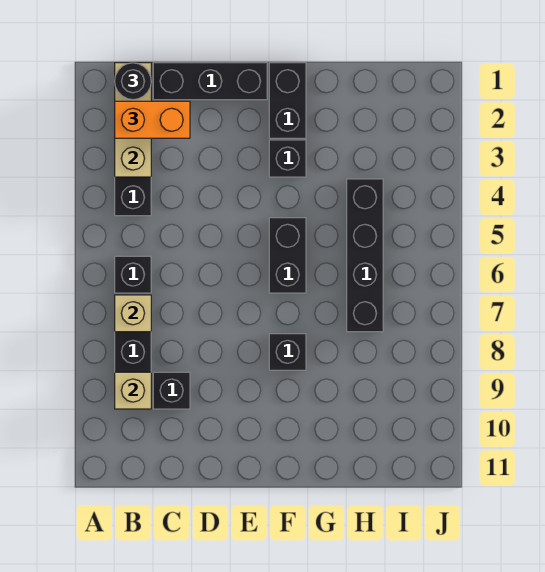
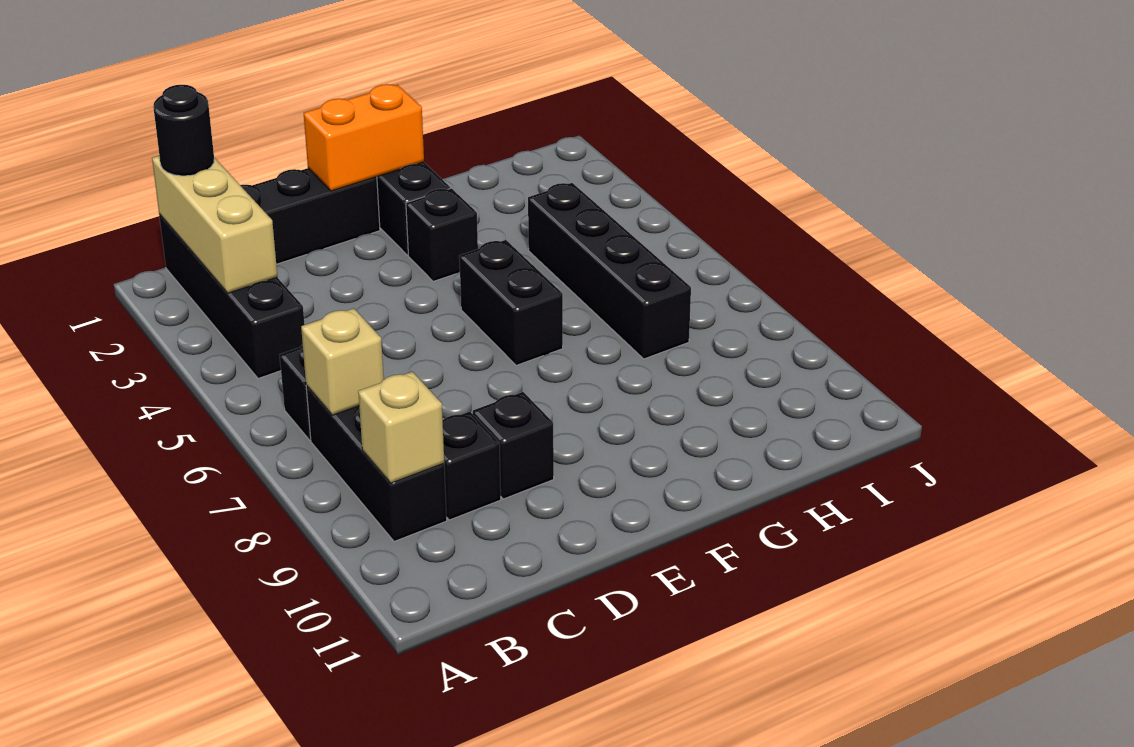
orange brick B2:C2 level 3 -> orange brick E1:F1 level 2
black brick F8 level 1 -> black brick D9 level 1

